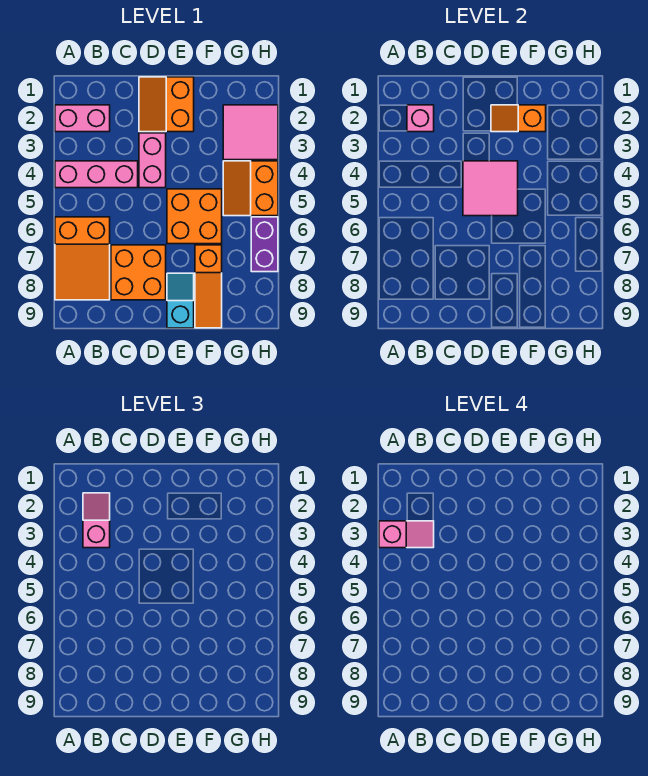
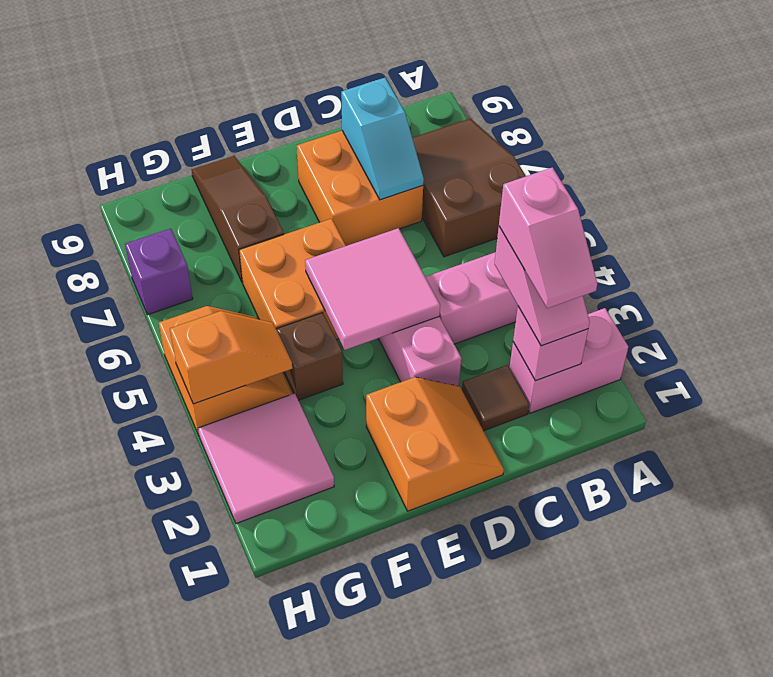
pink slope A3:B3 level 4 top A -> pink slope B2:B3 level 4 top 3
orange slope A6:B8 level 1 top 6 -> brown slope A6:B8 level 1 top 6
none -> brown tile C2 level 1
orange slope E2:F2 level 2 top F -> orange slope G4:H4 level 2 top H
cyan slope E8:E9 level 1 top 9 -> cyan slope C7:C8 level 2 top 8
none -> brown brick F4 level 1
orange slope F7:F9 level 1 top 7 -> brown slope F7:F9 level 1 top 7
purple brick H6:H7 level 1 -> purple brick H7 level 1

